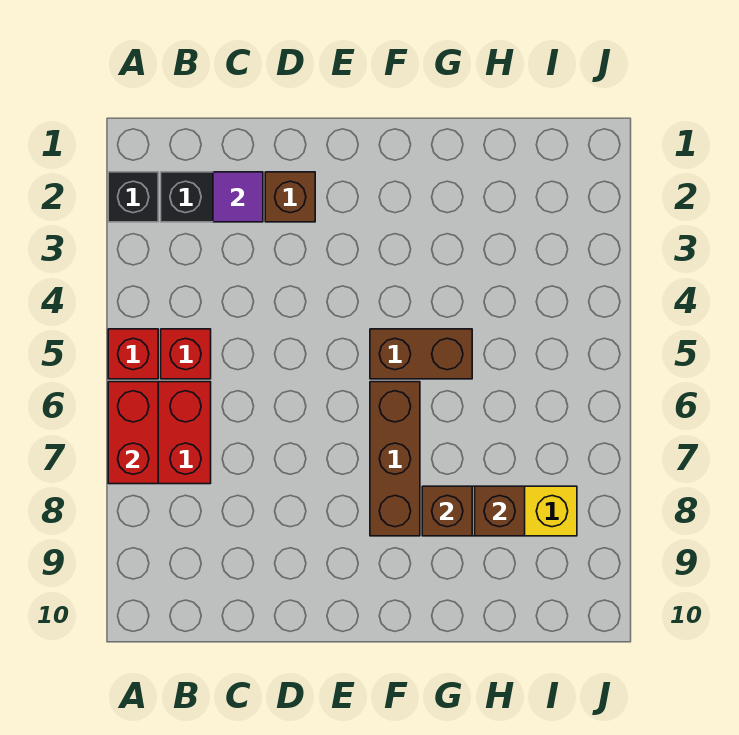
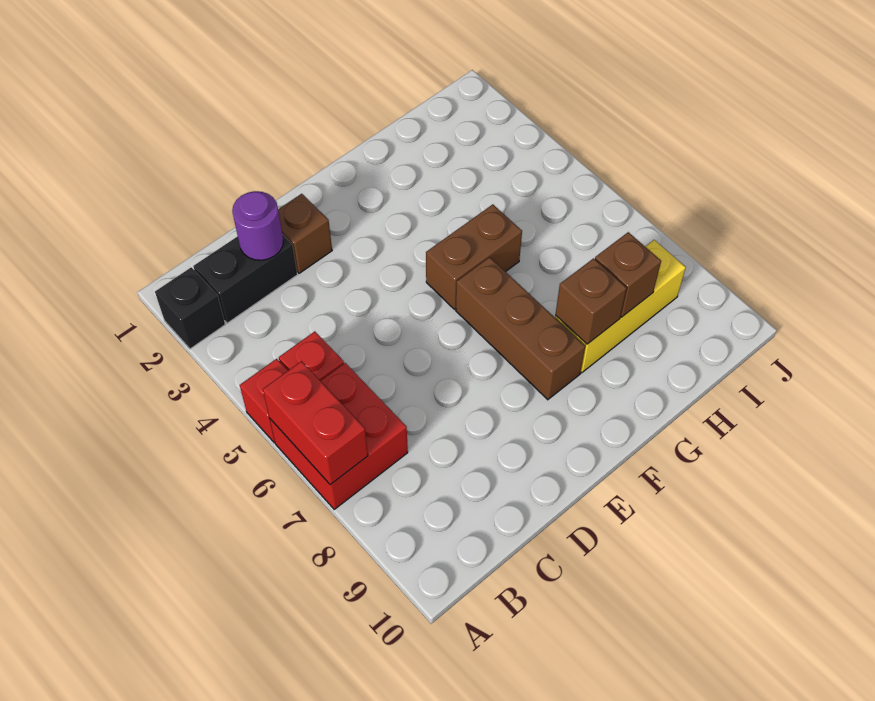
purple tile C2 level 2 -> purple round brick C2 level 2

